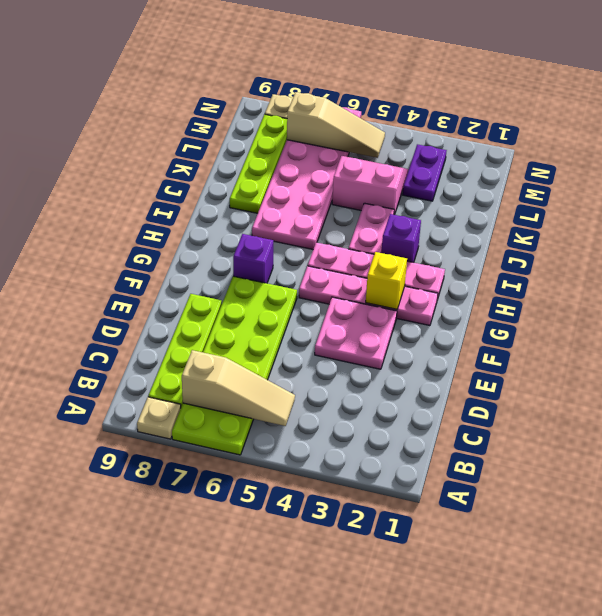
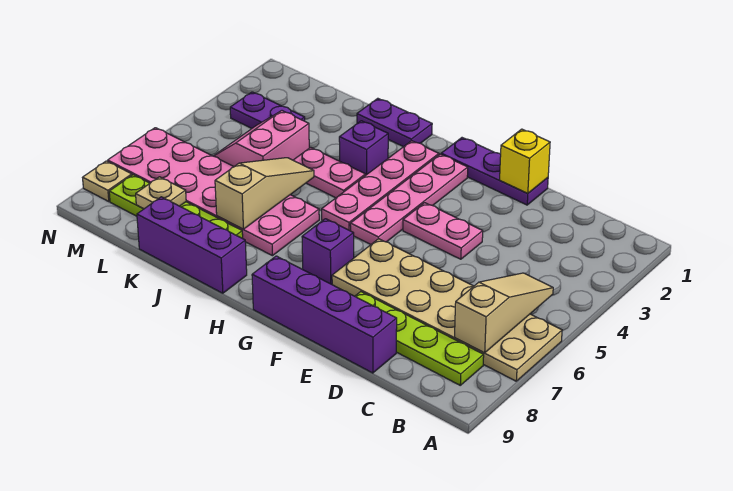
lime plate A6:F7 level 1 -> tan plate A6:F7 level 1
tan plate A8 level 1 -> tan plate L8 level 2
none -> purple brick D9:G9 level 1
none -> purple plate E1:G1 level 1
pink plate E3:F4 level 1 -> pink plate E4:F4 level 1
yellow brick G3 level 2 -> yellow brick E1 level 2
none -> purple plate I1:J1 level 1
none -> purple brick I9:K9 level 1
tan slope M5:M7 level 2 top 7 -> tan slope J5:J7 level 2 top 7

